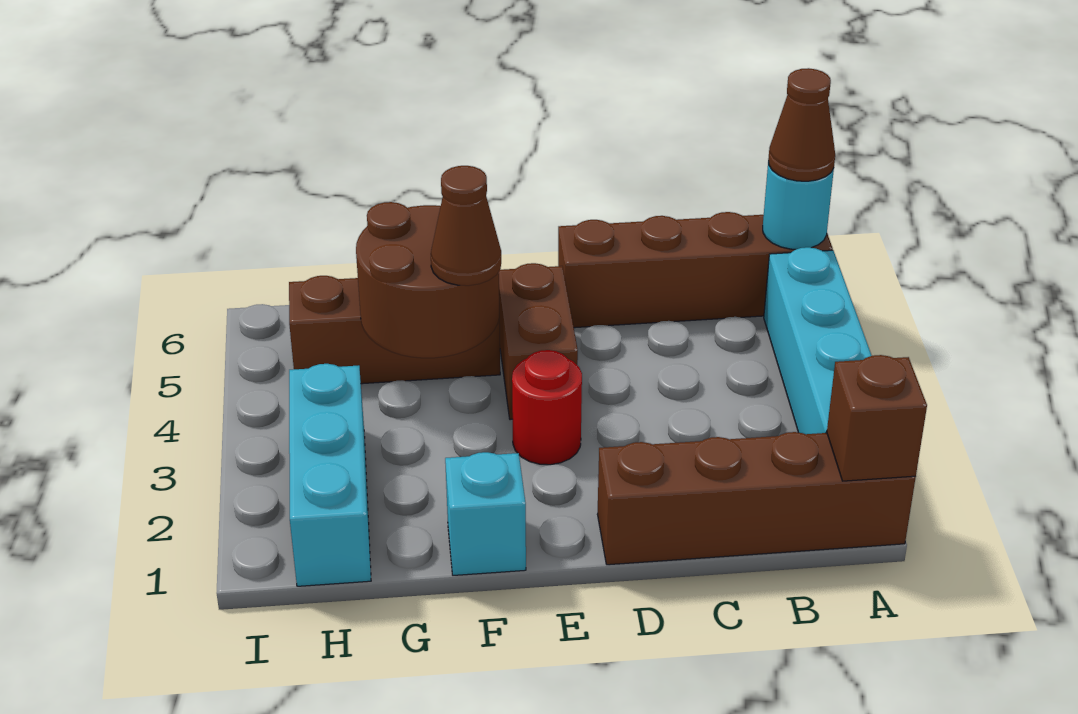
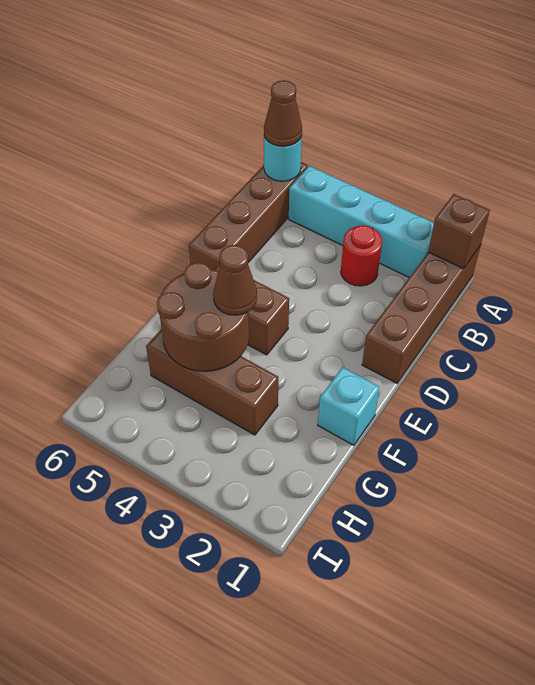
red round brick E3 level 1 -> red round brick B3 level 1
brown brick F5:H5 level 1 -> brown brick G3:G5 level 1
cyan brick H1:H3 level 1 -> none

